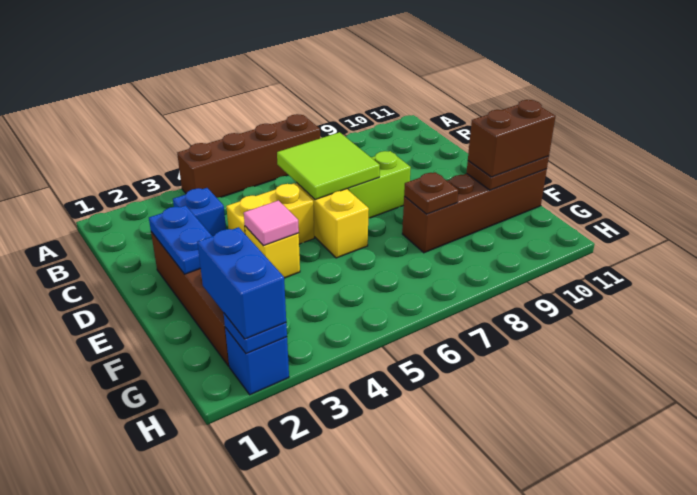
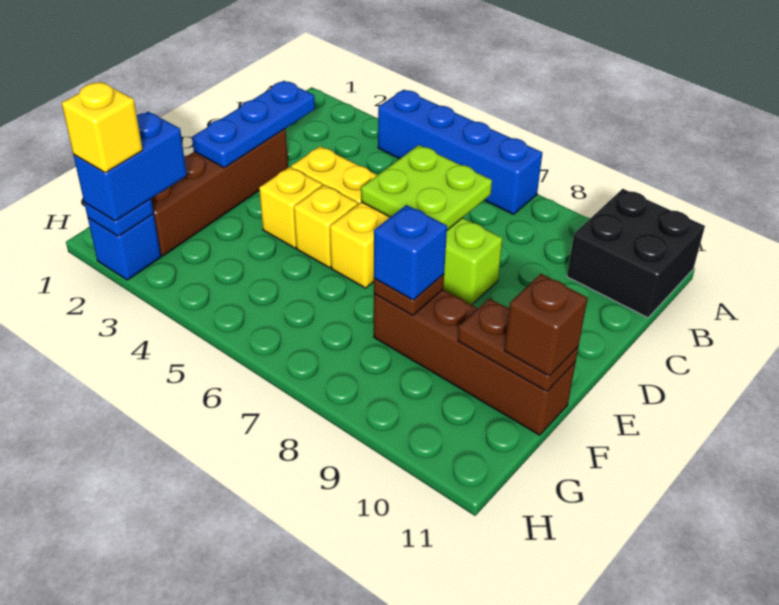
brown brick A4:A7 level 1 -> blue brick A4:A7 level 1
none -> black brick A10:B11 level 1
blue brick C3 level 1 -> blue brick F8 level 3
lime tile C6:D7 level 2 -> lime plate C6:D7 level 2
blue plate D2:E2 level 2 -> blue plate C2:E2 level 2
pink tile E4 level 2 -> none
none -> yellow brick E5 level 1
brown brick F10:F11 level 3 -> brown brick F11 level 3
none -> yellow brick H2 level 4

